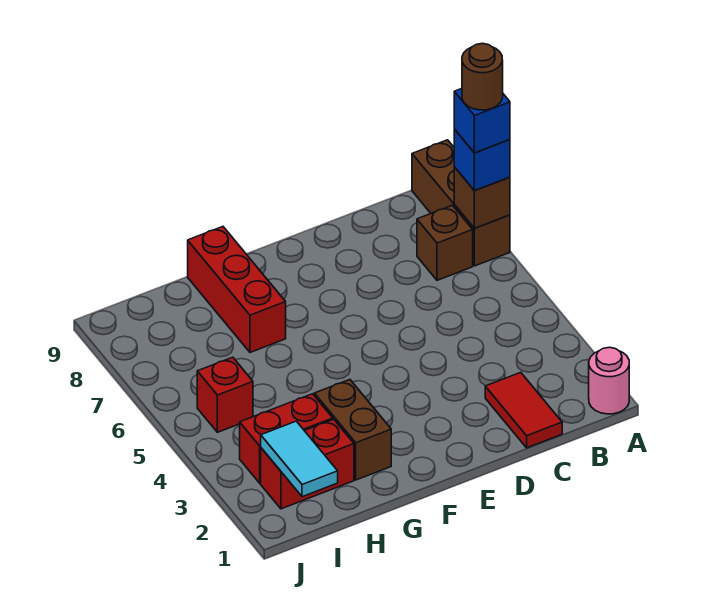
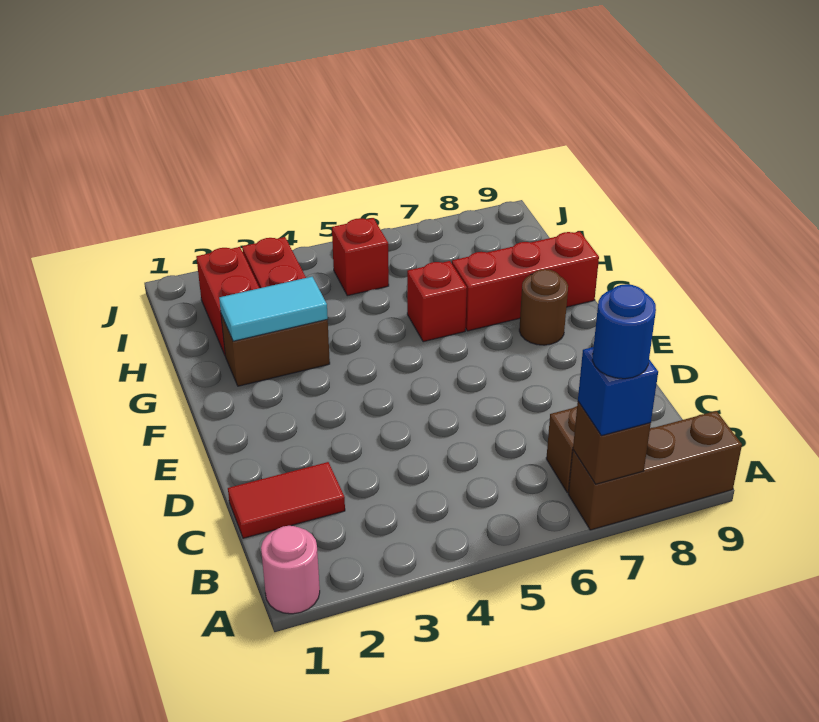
blue brick A7 level 4 -> blue round brick A7 level 4
brown round brick A7 level 5 -> brown round brick F8 level 1
none -> red brick G6 level 1
cyan tile I1:I2 level 2 -> cyan tile G2:G3 level 2

